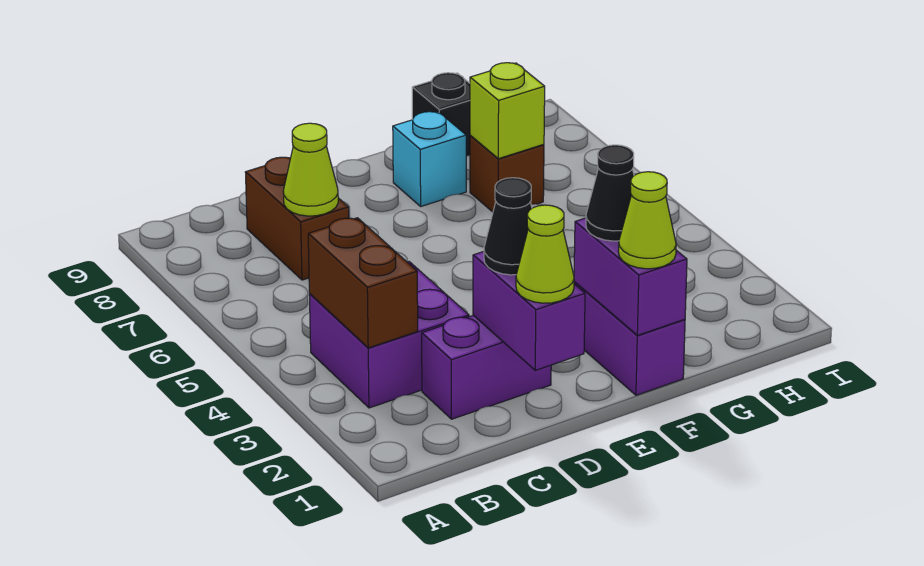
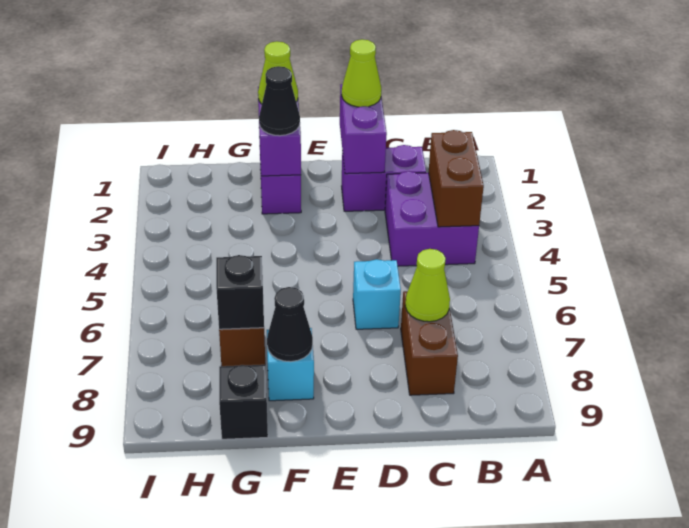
black cone D2 level 3 -> black cone F8 level 2
none -> cyan brick D6 level 1
lime brick G7 level 2 -> black brick G7 level 2

